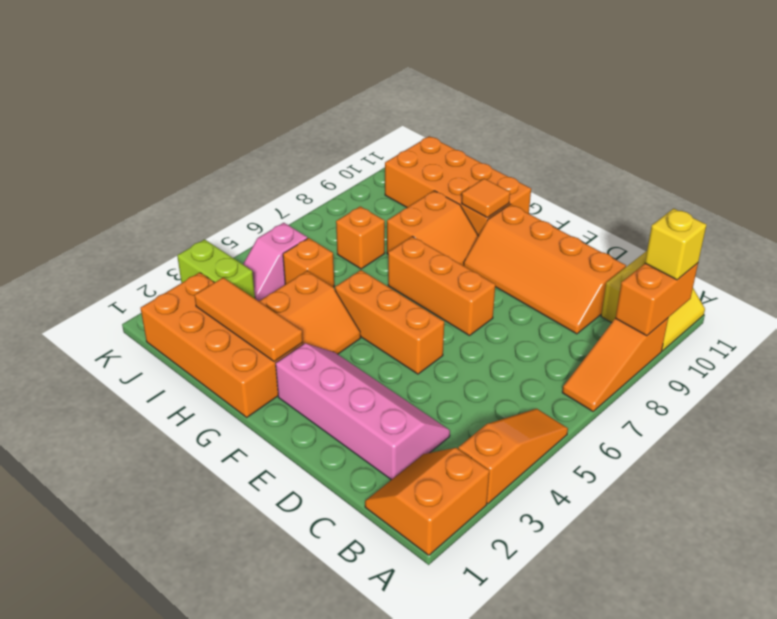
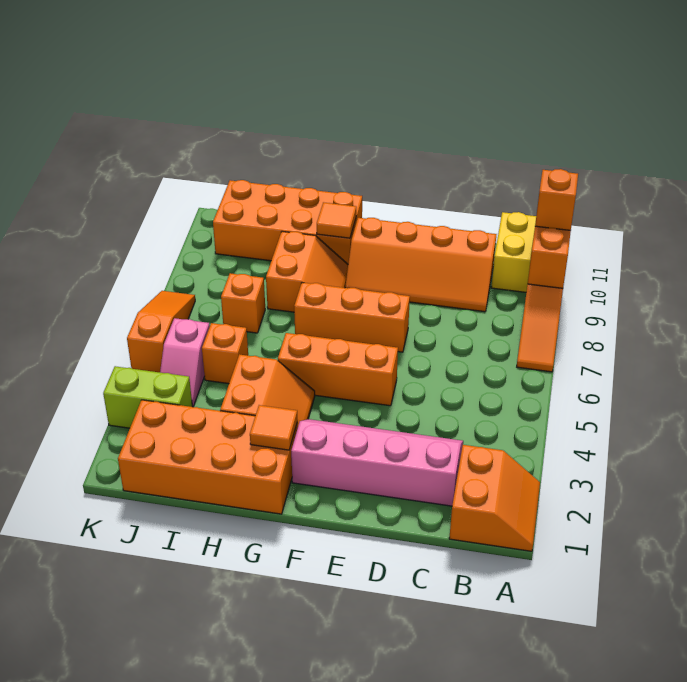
orange slope A1:B2 level 1 top A -> orange slope A1:B2 level 1 top B
orange slope A3:A5 level 1 top 3 -> orange slope K5:K7 level 1 top 5
yellow brick A10 level 3 -> orange brick A10 level 3
orange tile G2:I2 level 2 -> orange tile G2 level 2

